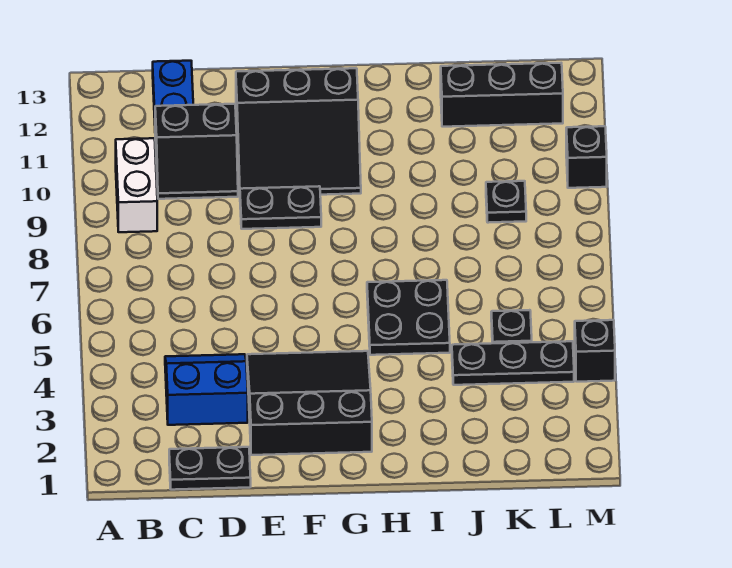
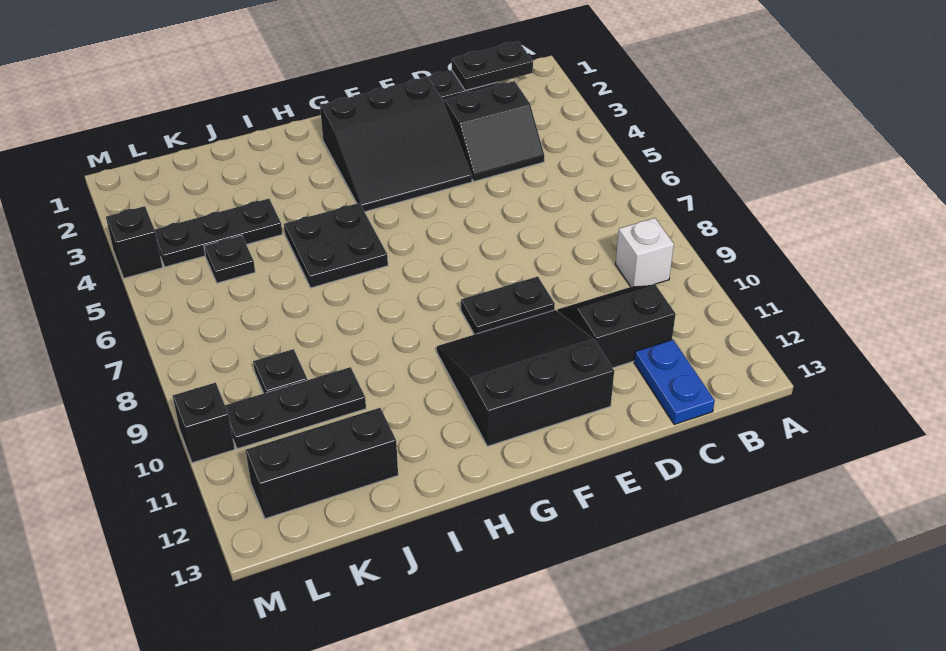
none -> black plate B1:C1 level 2
white brick B9:B10 level 1 -> white brick B9 level 1
blue slope C3:D4 level 1 top 3 -> black slope C3:D4 level 1 top 3
none -> black plate J10:L10 level 1

